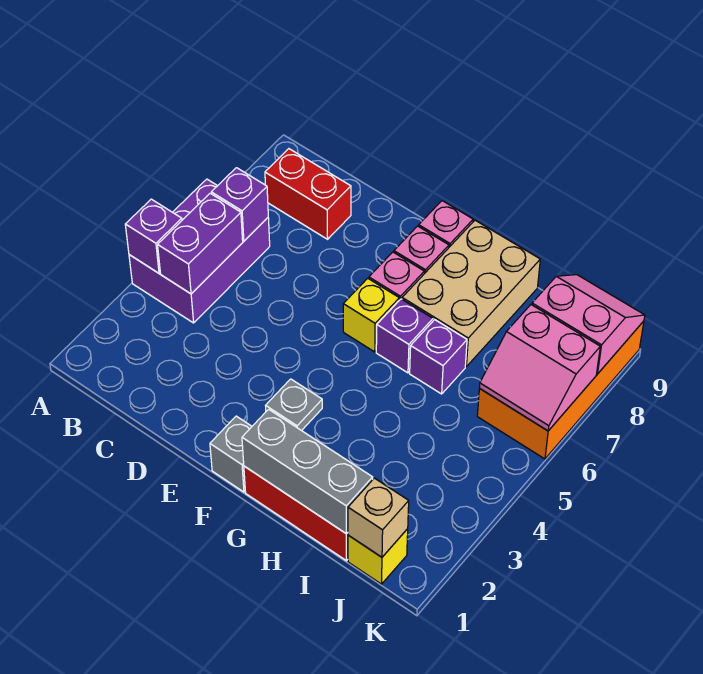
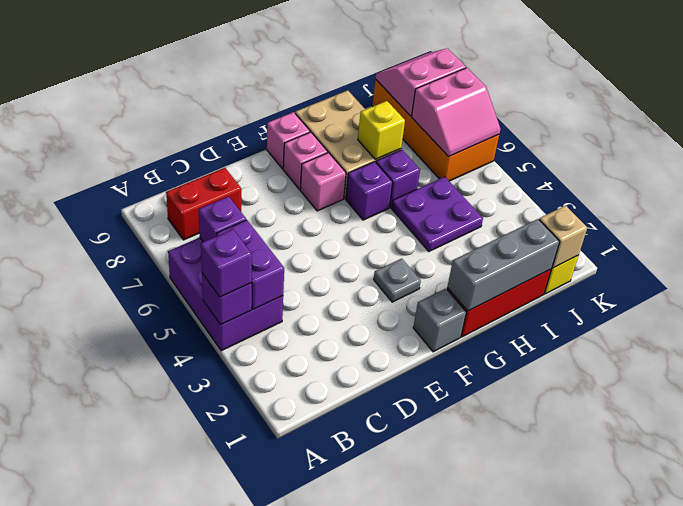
none -> purple brick A4 level 3
yellow brick F6 level 1 -> yellow brick H7 level 2
none -> purple plate H4:I5 level 1

